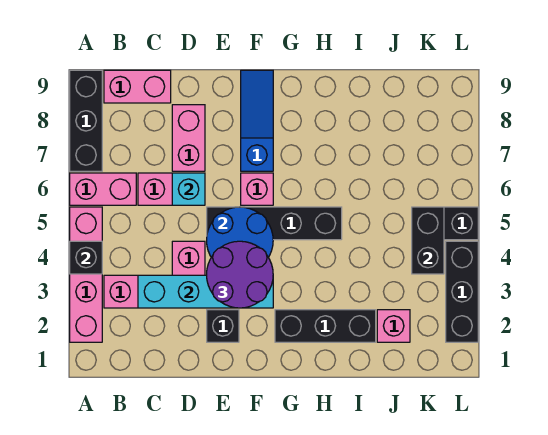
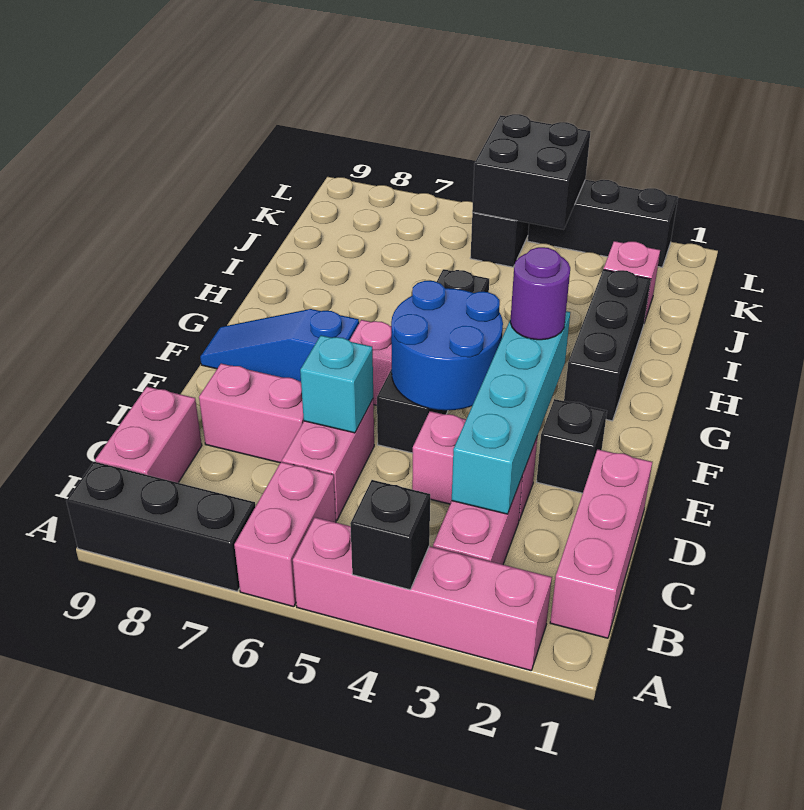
none -> pink brick B1:D1 level 1
purple round brick E3:F4 level 3 -> purple round brick F3 level 3
black brick K4:K5 level 2 -> black brick K4:L5 level 2

